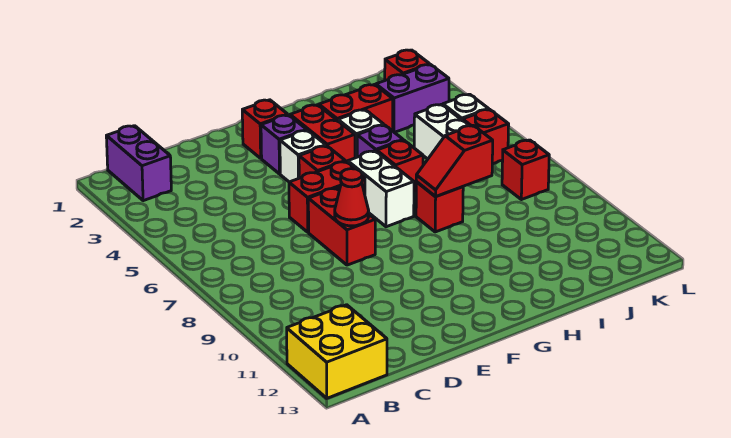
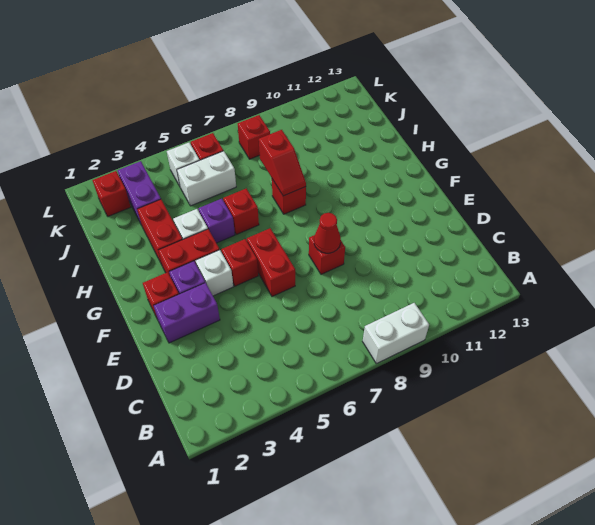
yellow brick A12:B13 level 1 -> none
purple brick B1:B2 level 1 -> purple brick E2:E3 level 1
red brick E7:E8 level 1 -> red brick E8 level 1
white brick G6:G7 level 1 -> white brick A8:A9 level 1

